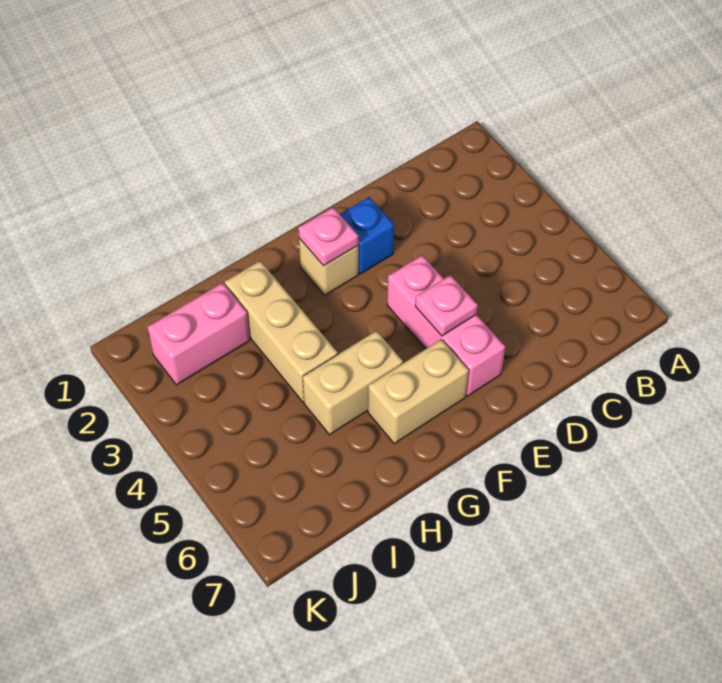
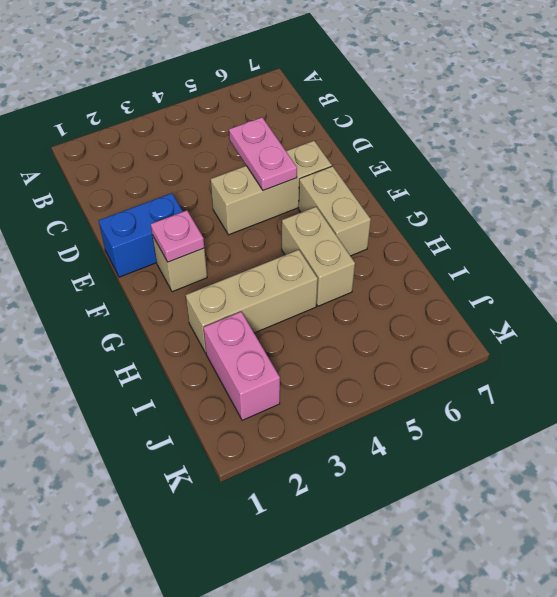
blue brick E2 level 1 -> blue brick E1:E2 level 1
pink brick E4:E6 level 1 -> tan brick E4:E6 level 1
pink plate E5 level 2 -> pink plate D5:E5 level 2

